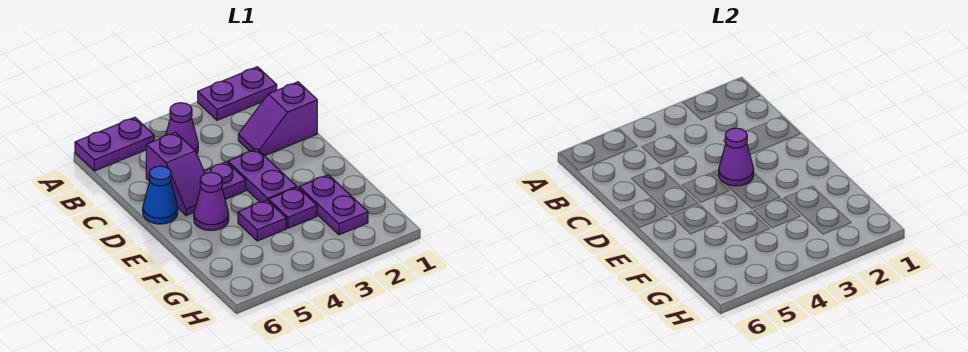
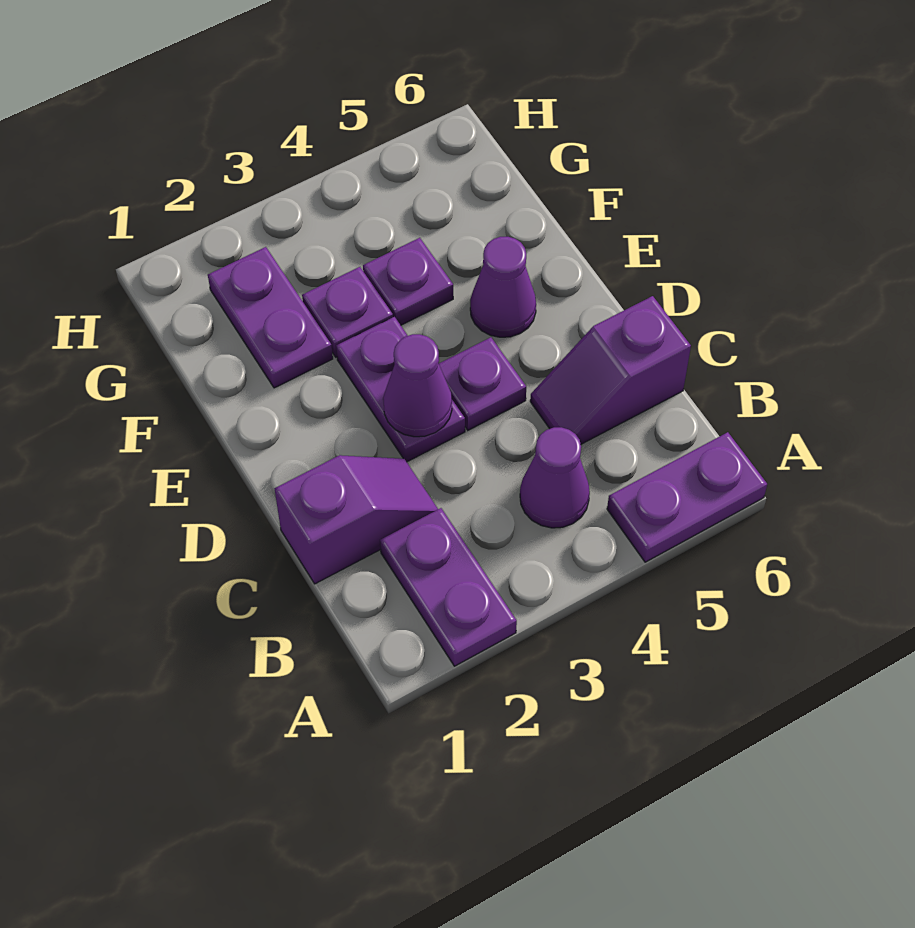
purple plate A1:A2 level 1 -> purple plate A2:B2 level 1
purple slope C5:D5 level 1 top C -> purple slope C5:C6 level 1 top 6
blue cone D6 level 1 -> none

